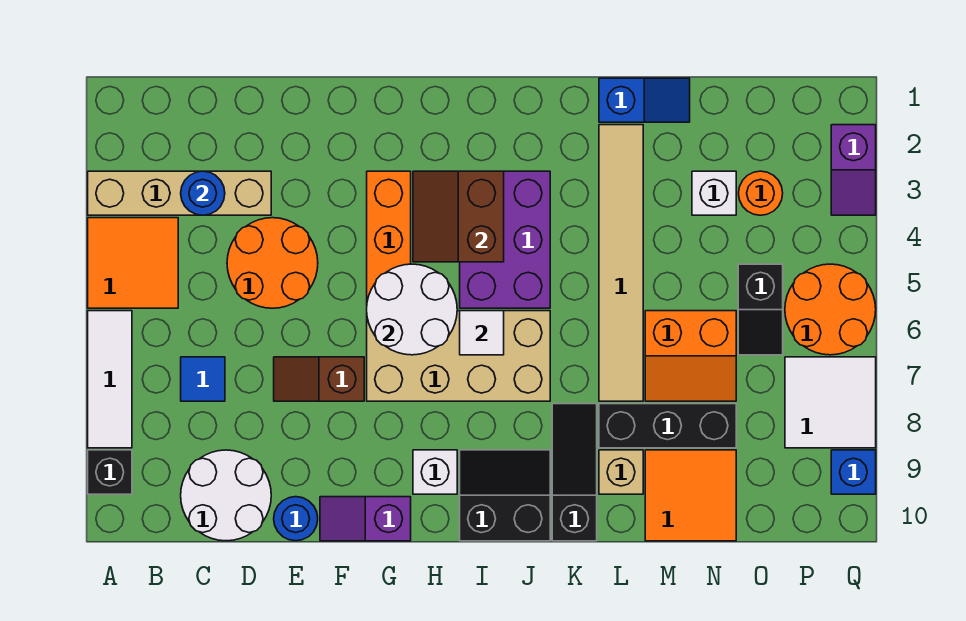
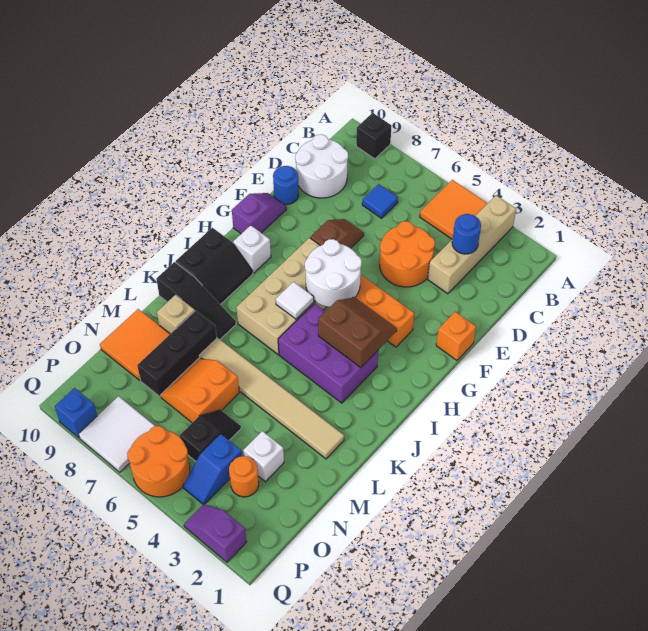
white tile A6:A8 level 1 -> none
none -> orange brick F1 level 1
blue slope L1:M1 level 1 top L -> blue slope O4:P4 level 1 top O
black slope O5:O6 level 1 top 5 -> black slope N5:O5 level 1 top O

